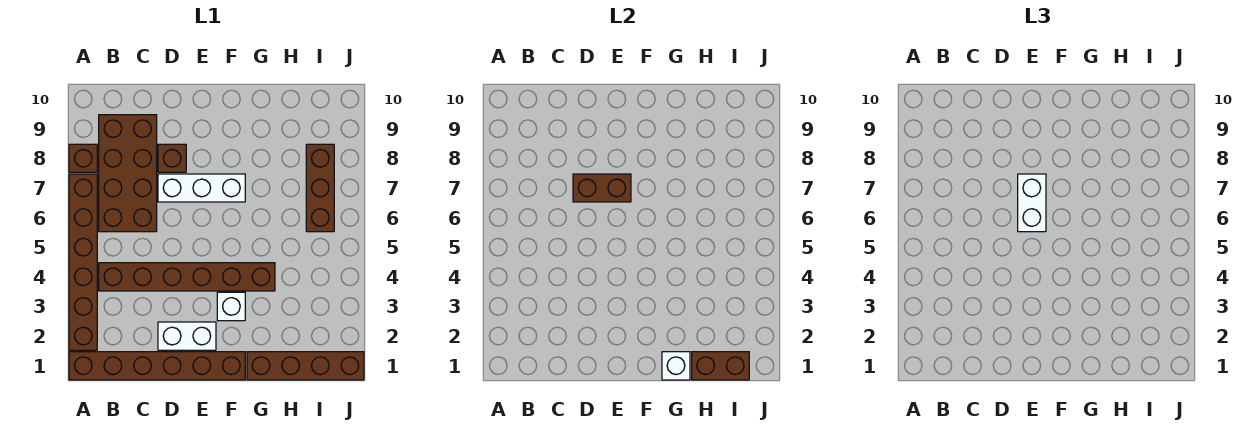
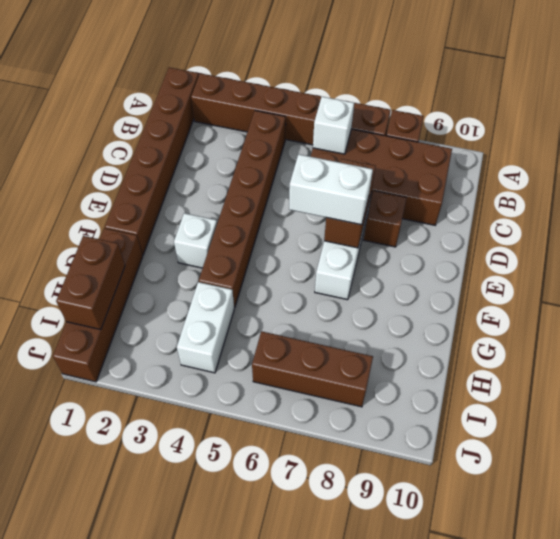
white brick D2:E2 level 1 -> white brick H4:I4 level 1
white brick G1 level 2 -> white brick B6 level 2

